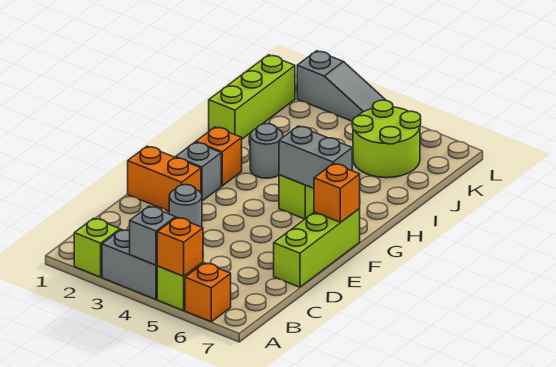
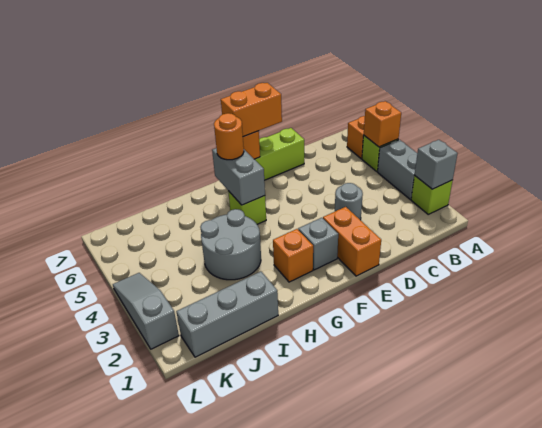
grey brick A4 level 2 -> grey brick A2 level 2
none -> orange brick E7:F7 level 3
none -> orange round brick G6 level 3
grey round brick H3 level 1 -> grey round brick H3:I4 level 1
lime brick I1:K1 level 1 -> grey brick I1:K1 level 1
lime round brick J5:K6 level 1 -> none

